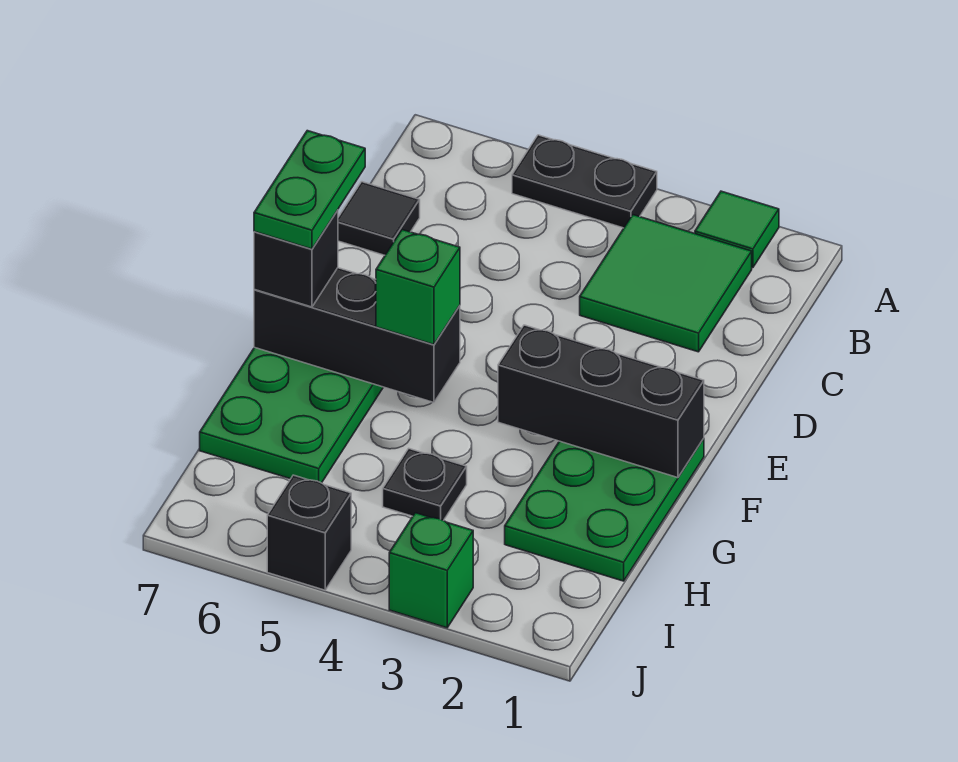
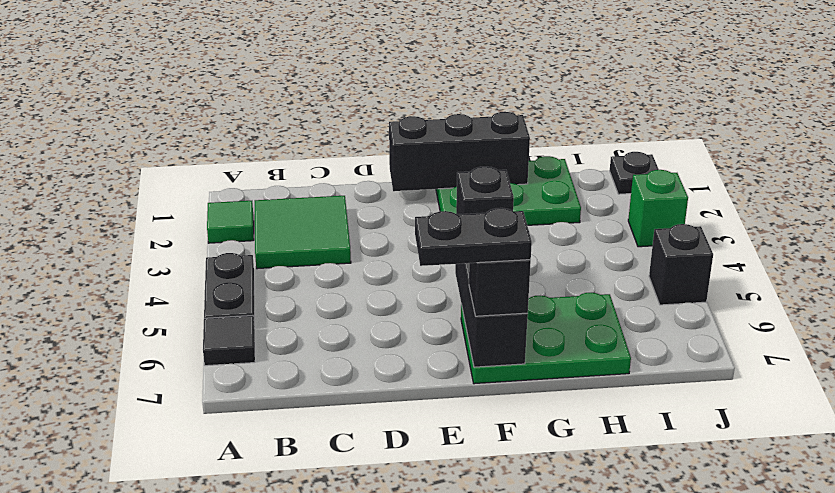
black tile C7 level 1 -> black tile A6 level 1
green plate E7:F7 level 4 -> black plate E7:F7 level 4
black brick F1:F3 level 2 -> black brick E1:G1 level 2
green brick F5 level 3 -> black brick F5 level 3
black plate H4 level 1 -> black plate J1 level 1

